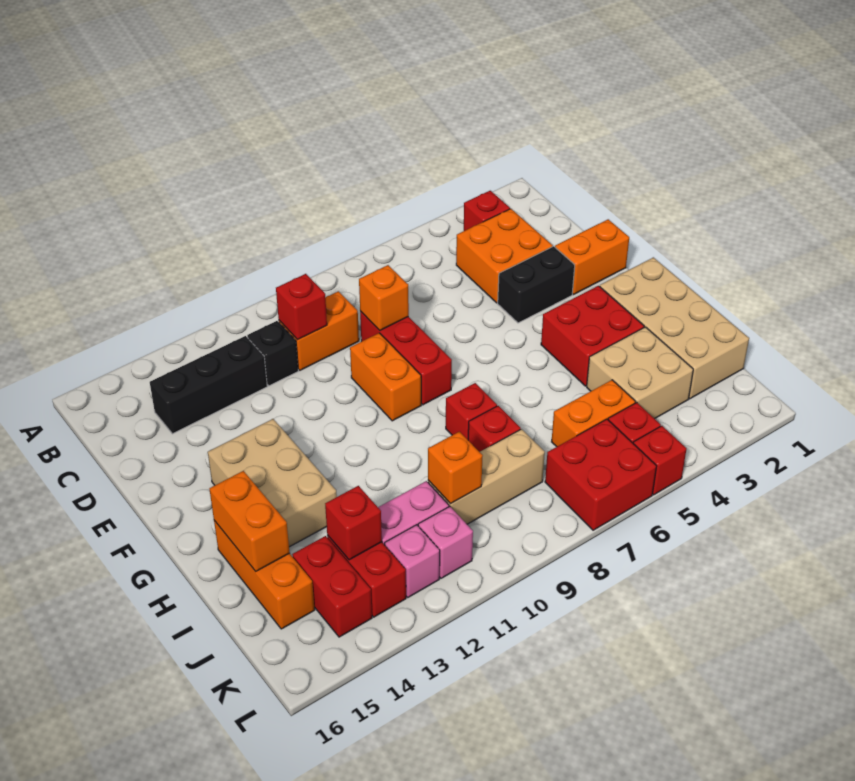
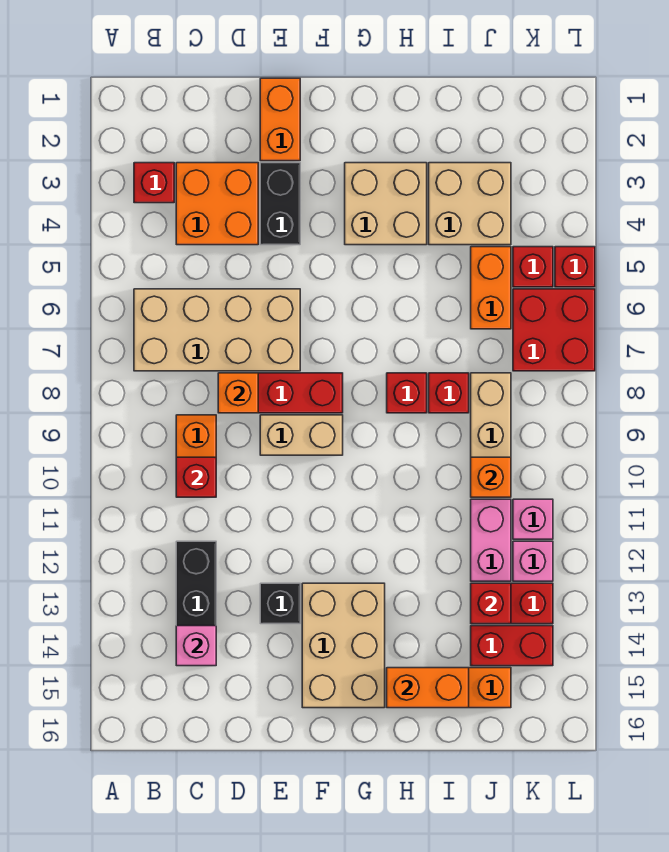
black brick C11 level 1 -> black brick E13 level 1
none -> pink brick C14 level 2
orange brick E9:F9 level 1 -> tan brick E9:F9 level 1
tan brick F13:H14 level 1 -> tan brick F13:G15 level 1
tan brick G1:J2 level 1 -> tan brick B6:E7 level 1
red brick G3:H4 level 1 -> tan brick G3:H4 level 1

